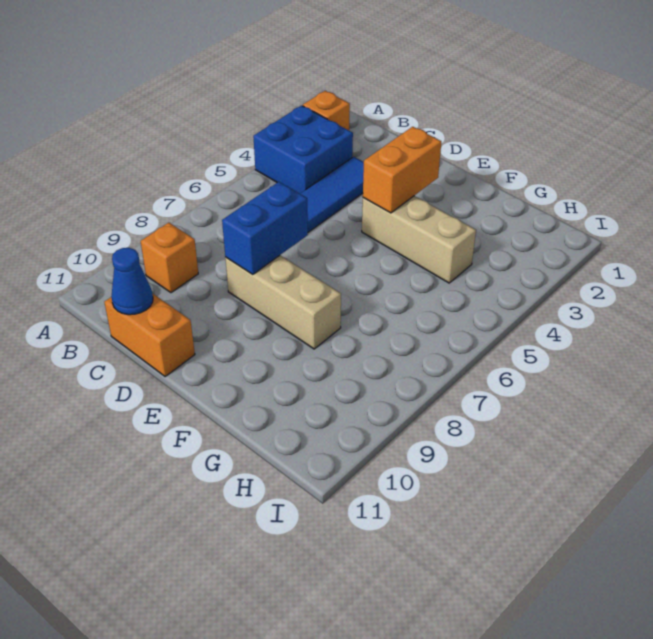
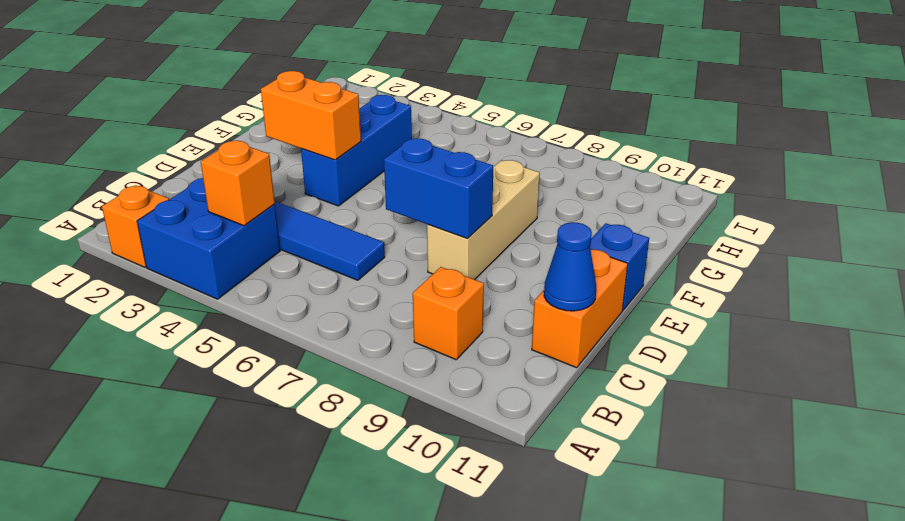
none -> orange brick B4 level 2
tan brick E4:G4 level 1 -> blue brick E4:G4 level 1
none -> blue brick E11 level 1

